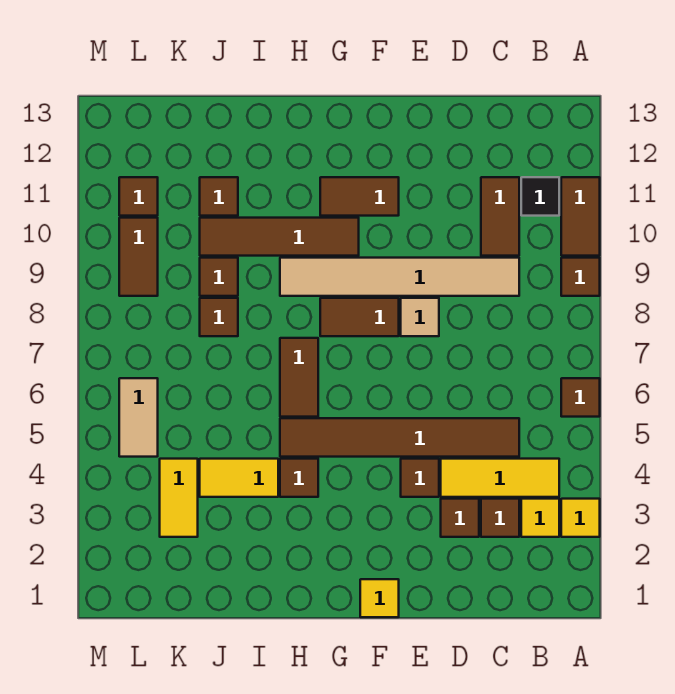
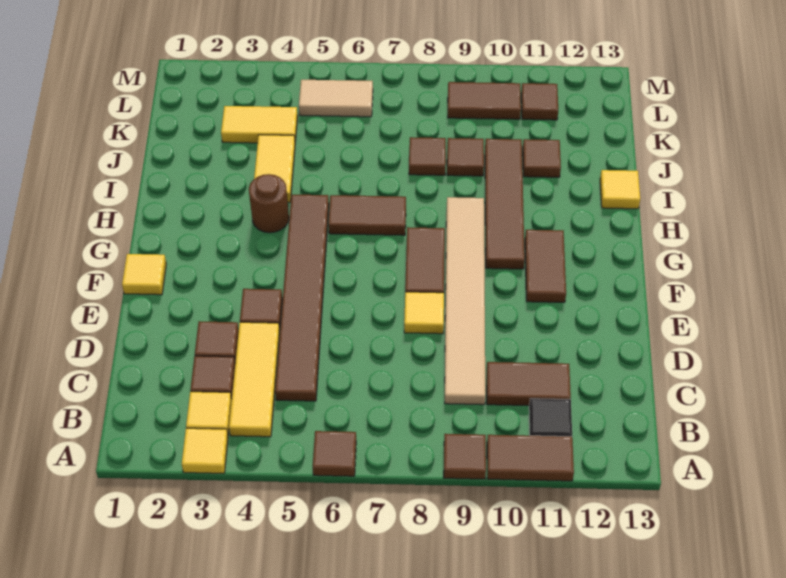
tan tile E8 level 1 -> yellow tile E8 level 1
brown tile H4 level 1 -> brown round brick H4 level 1
none -> yellow tile I13 level 1

